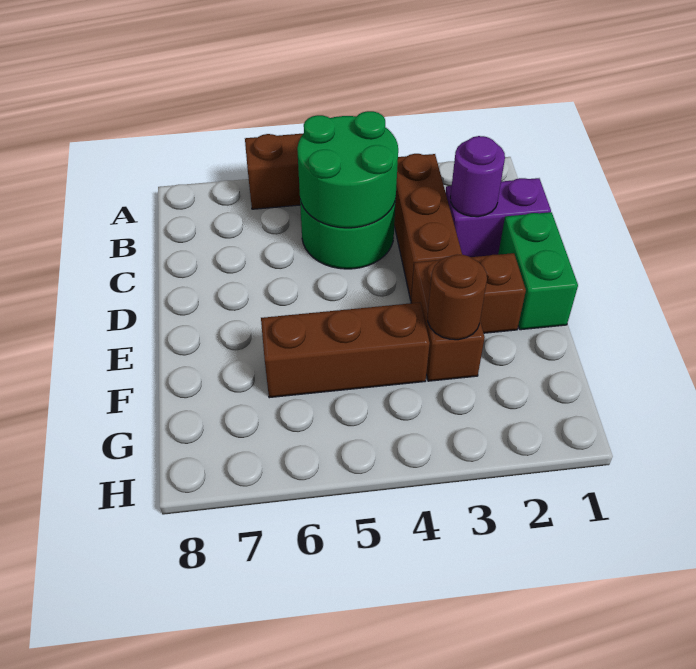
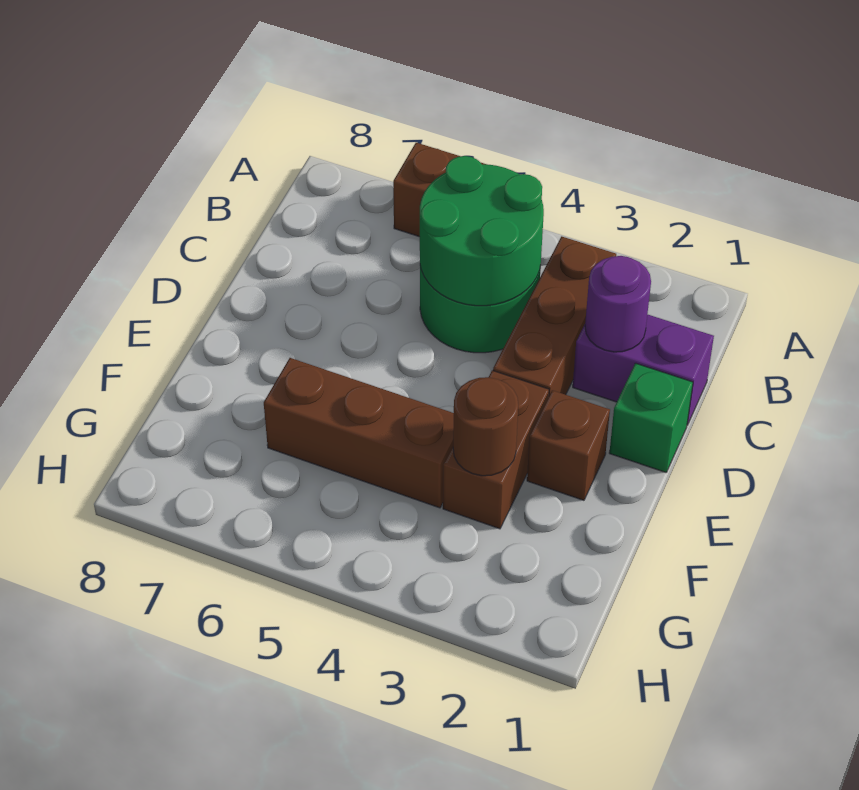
green brick D1:E1 level 1 -> green brick D1 level 1

